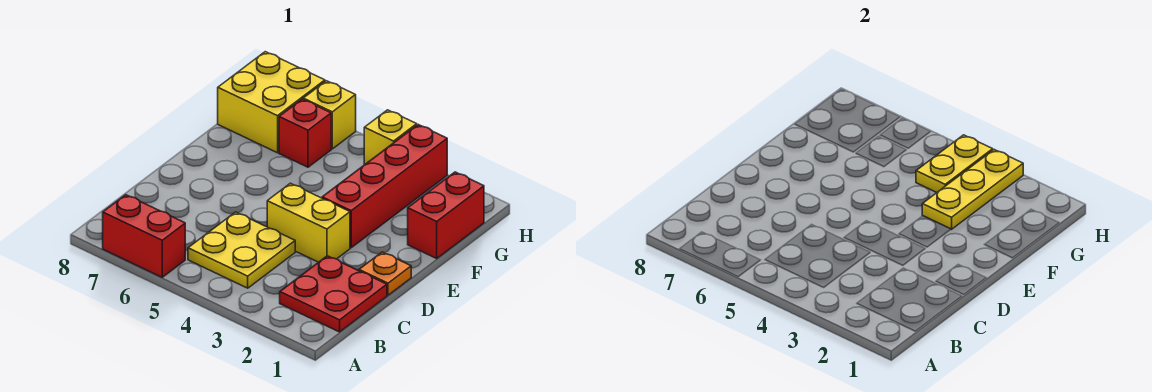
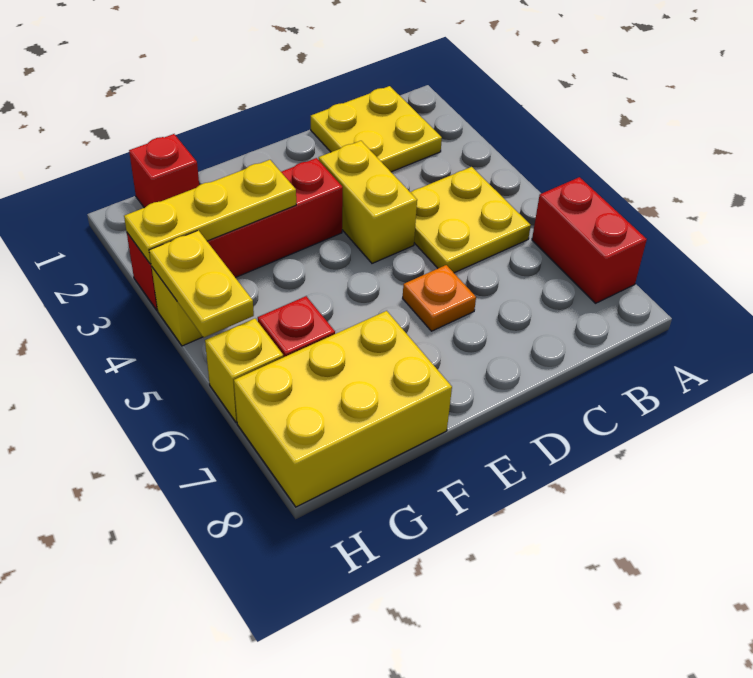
red plate B1:C2 level 1 -> yellow plate B1:C2 level 1
orange plate D1 level 1 -> orange plate D6 level 1
red brick F1:G1 level 1 -> red brick G1 level 1
yellow plate G4:H4 level 2 -> yellow plate H4:H5 level 2
yellow brick G7:H8 level 1 -> yellow brick F7:H8 level 1

